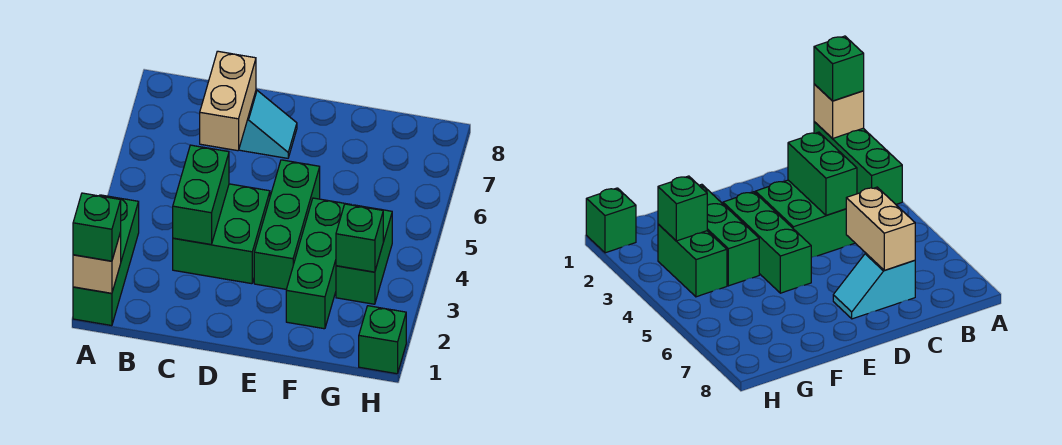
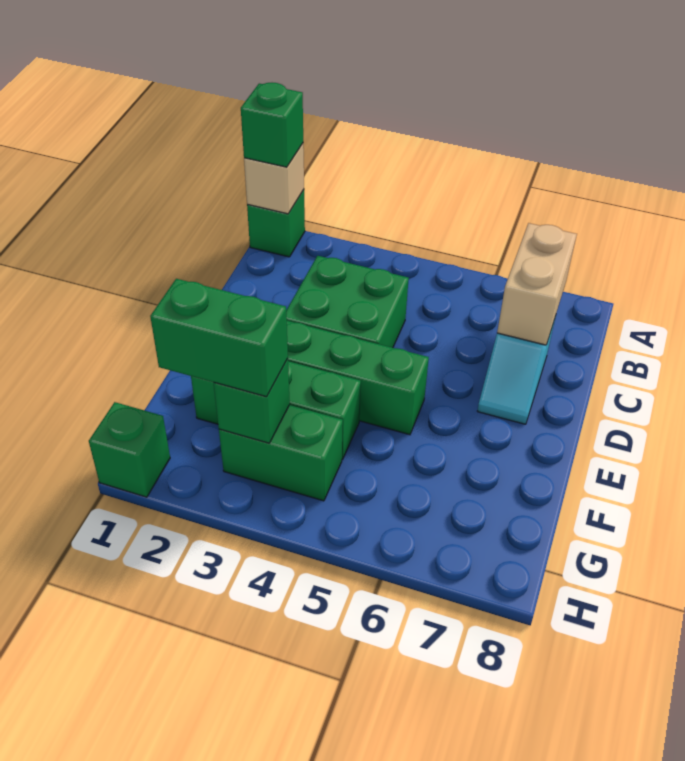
green brick A1:A3 level 1 -> green brick A1 level 1
green brick C3:C4 level 2 -> green brick G2:G3 level 3
tan brick C6:C7 level 2 -> tan brick B7:C7 level 2

